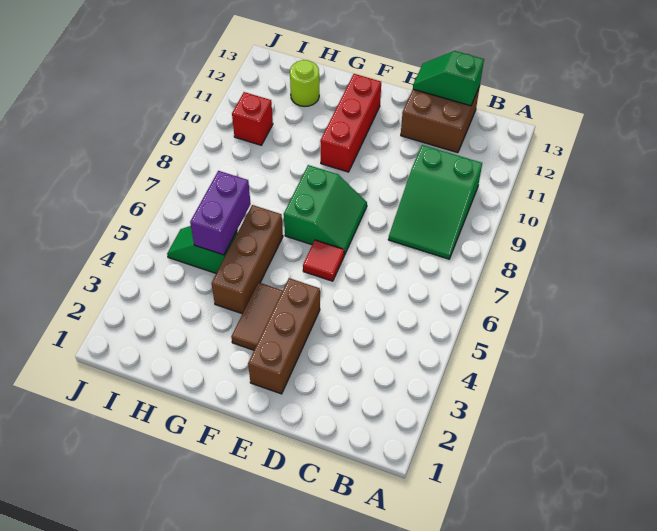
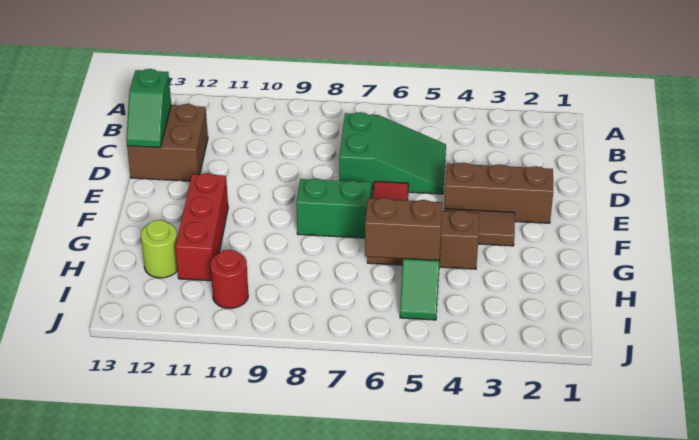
green slope B8:C10 level 1 top 10 -> green slope C5:D7 level 1 top 7
red brick F10:F12 level 1 -> red brick F11:H11 level 1
purple brick H5:H6 level 2 -> brown brick H5:H6 level 2
red brick I10 level 1 -> red round brick I10 level 1

